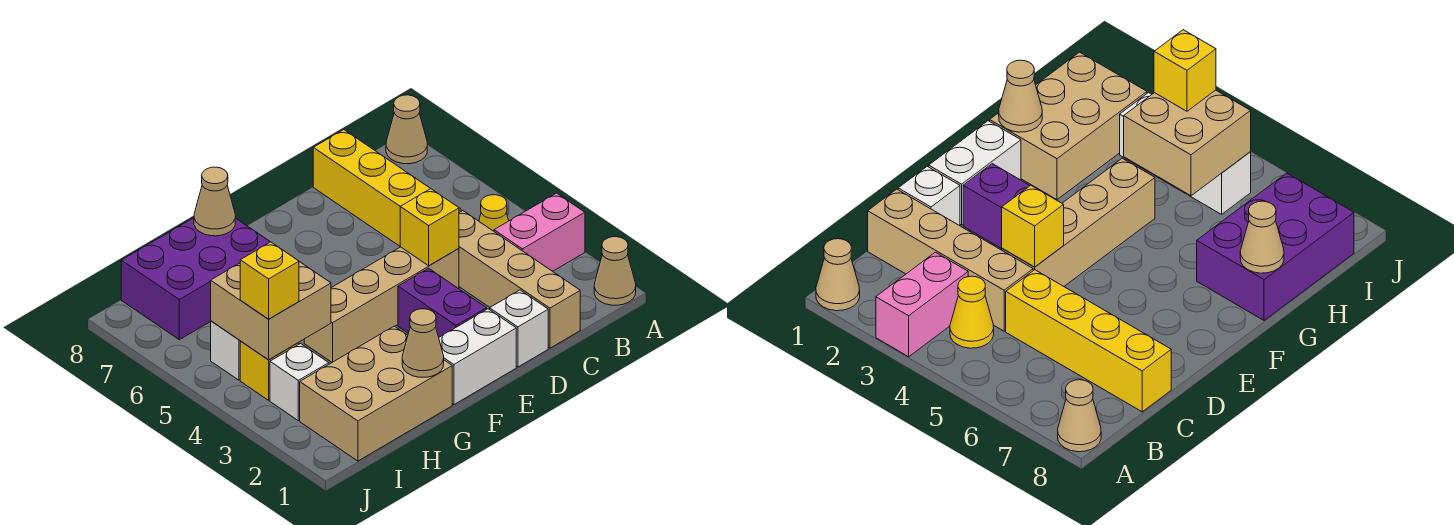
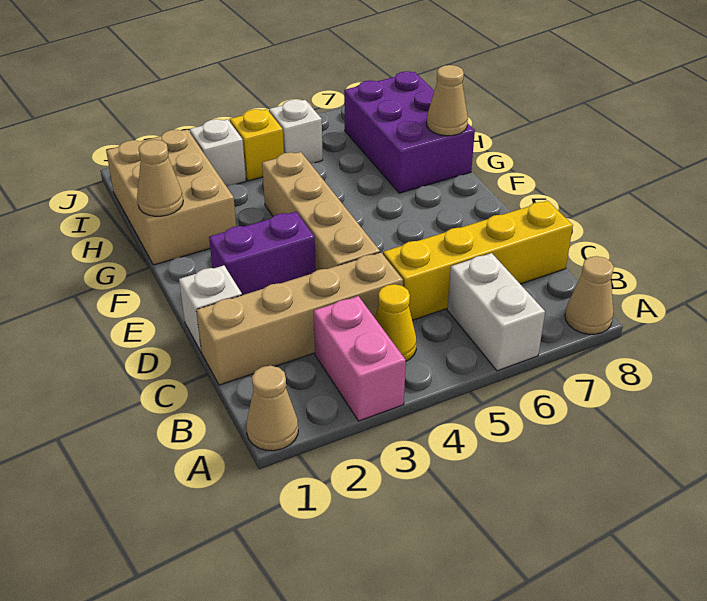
yellow brick D4 level 2 -> none
white brick E1:F1 level 1 -> white brick A6:B6 level 1
tan brick H4:I5 level 2 -> none
yellow brick I4 level 3 -> none

